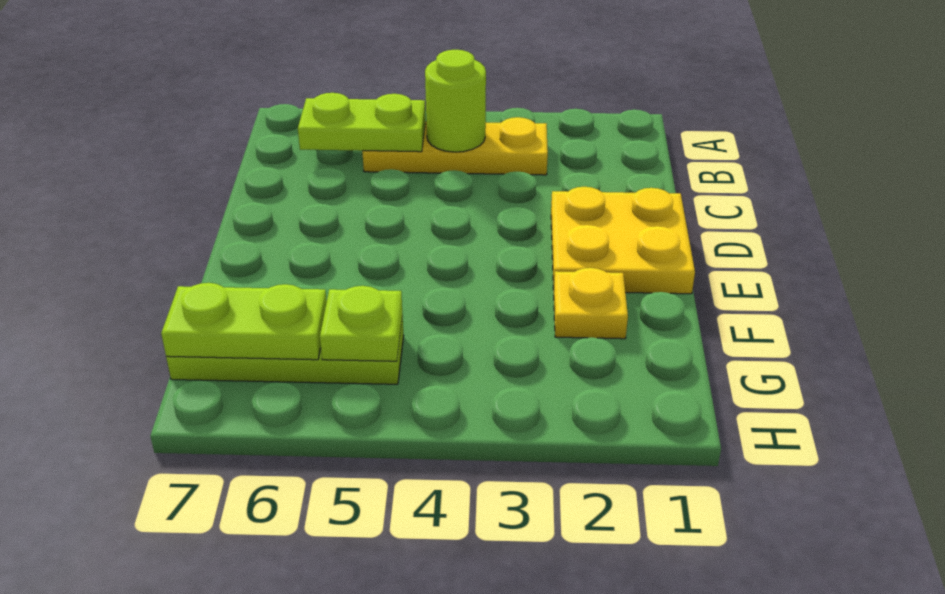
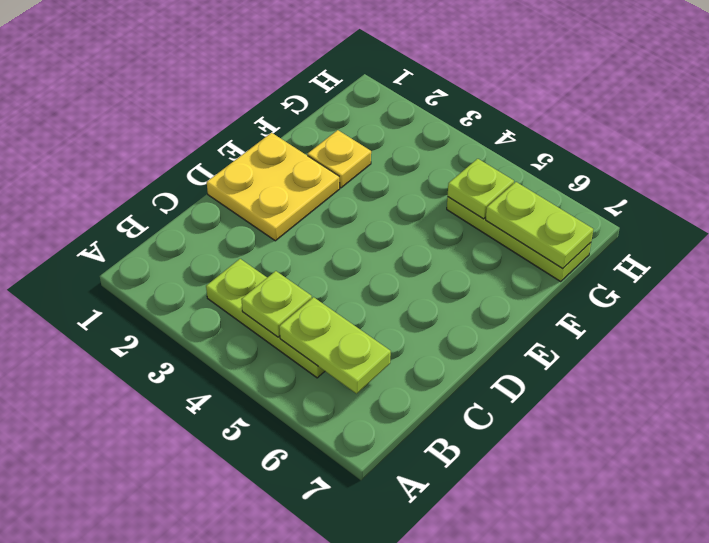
yellow plate B3:B5 level 1 -> lime plate B3:B5 level 1
lime round brick B4 level 2 -> lime plate B4 level 2

